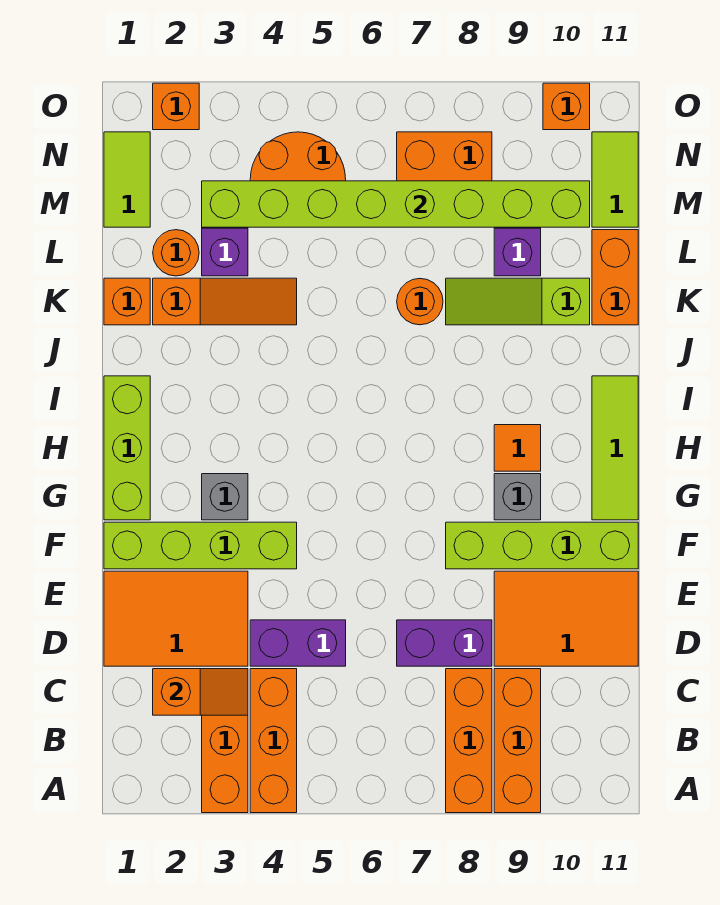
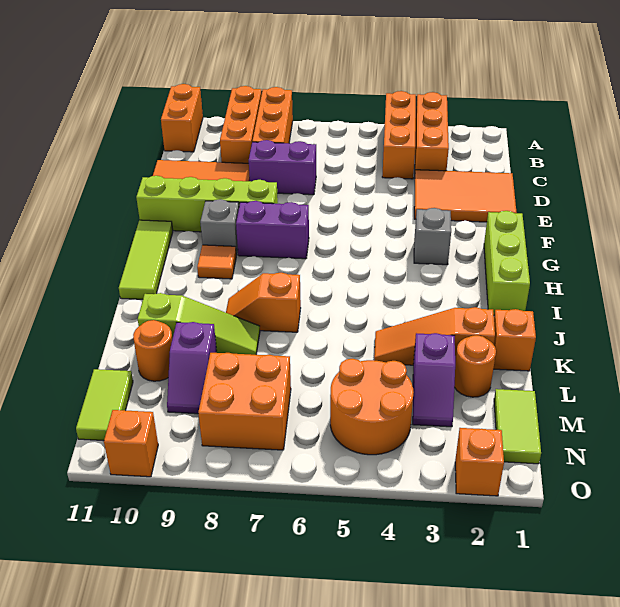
orange slope C2:C3 level 2 top 2 -> orange slope J7:J8 level 1 top 7
purple brick D4:D5 level 1 -> purple brick G7:G8 level 1
lime brick F1:F4 level 1 -> none
orange round brick K7 level 1 -> orange round brick L10 level 1
orange brick K11:L11 level 1 -> orange brick A11:B11 level 1
lime brick M3:M10 level 2 -> none

